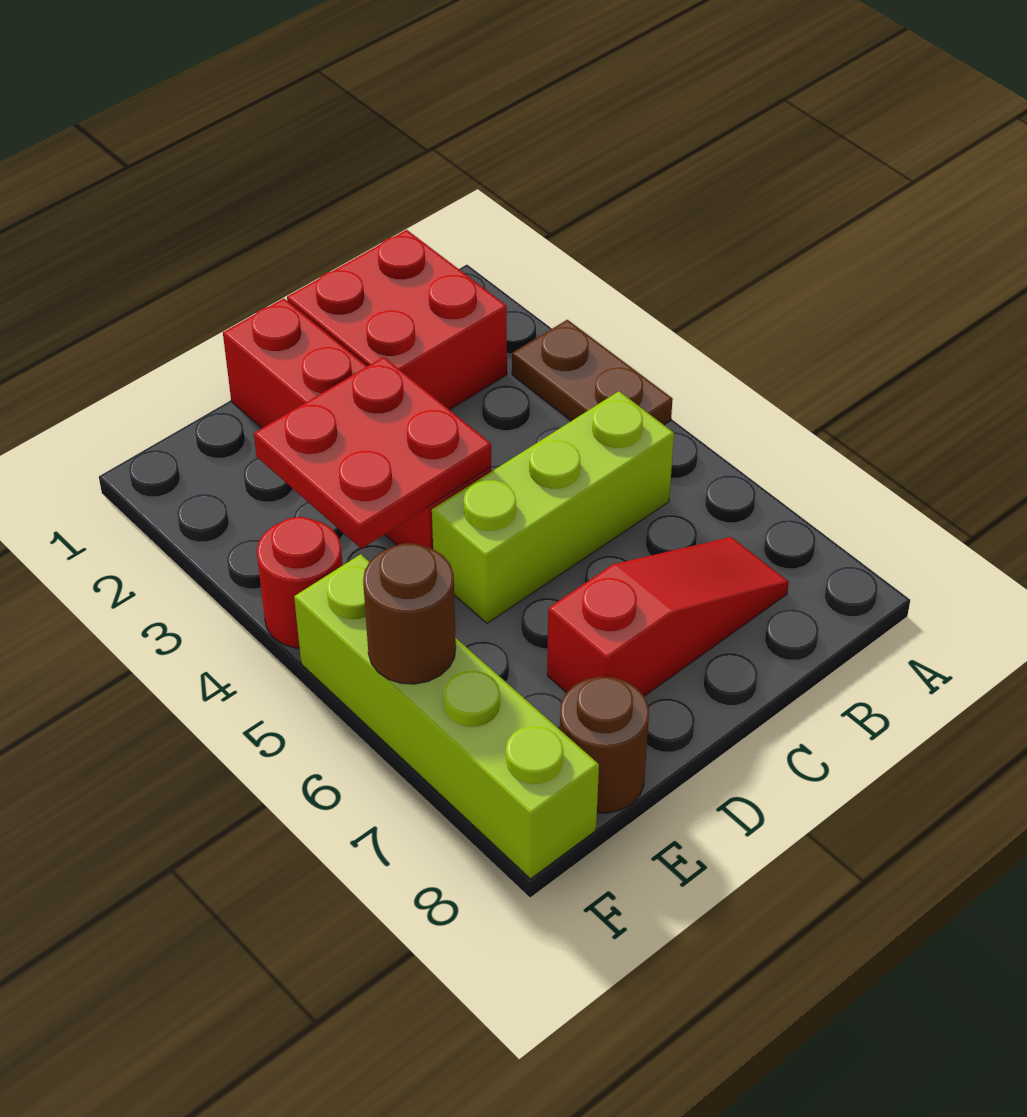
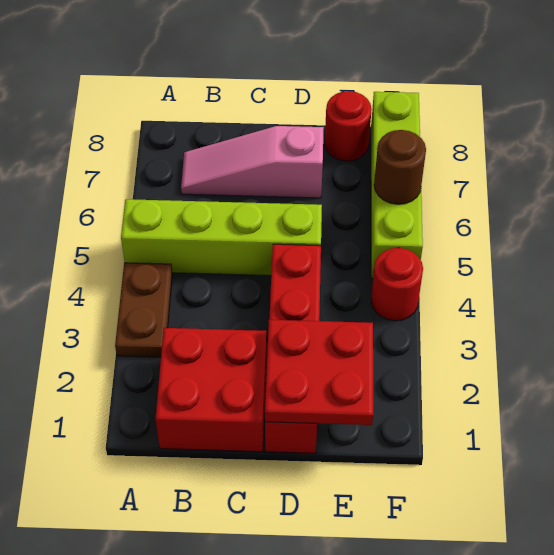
lime brick B5:D5 level 1 -> lime brick A5:D5 level 1
red slope B7:D7 level 1 top D -> pink slope B7:D7 level 1 top D
red plate D3:E4 level 2 -> red plate D1:E2 level 2
brown round brick E8 level 1 -> red round brick E8 level 1

